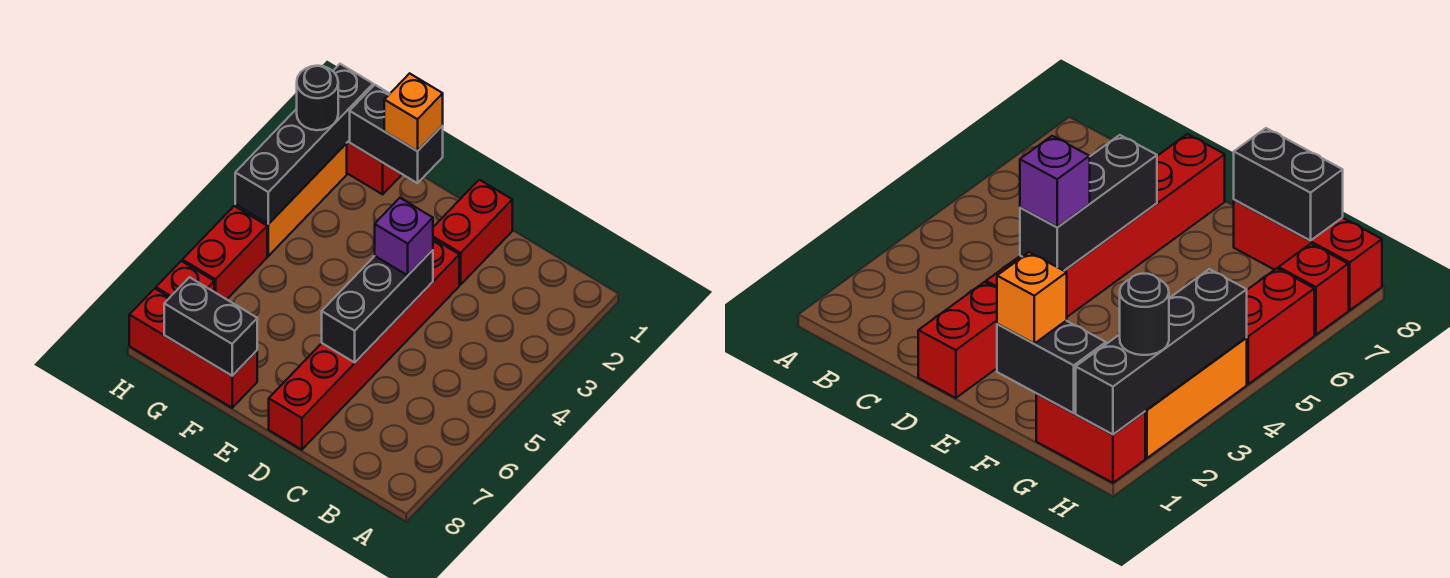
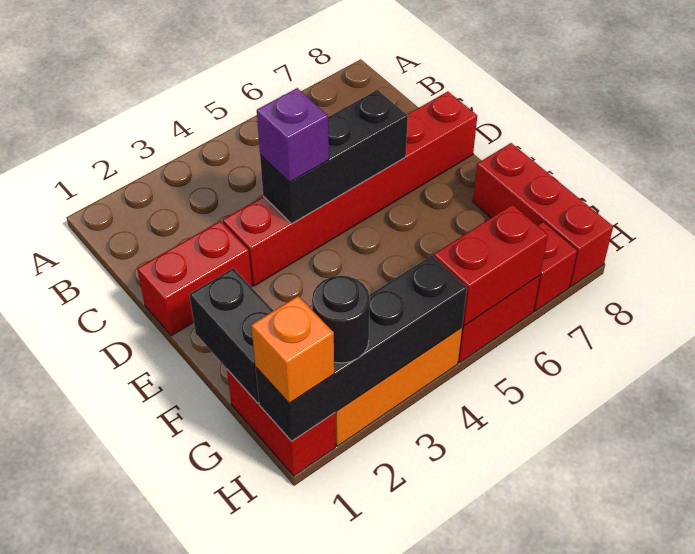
orange brick F1 level 3 -> orange brick H1 level 3
black brick F8:G8 level 2 -> none
none -> red brick H5:H6 level 2

